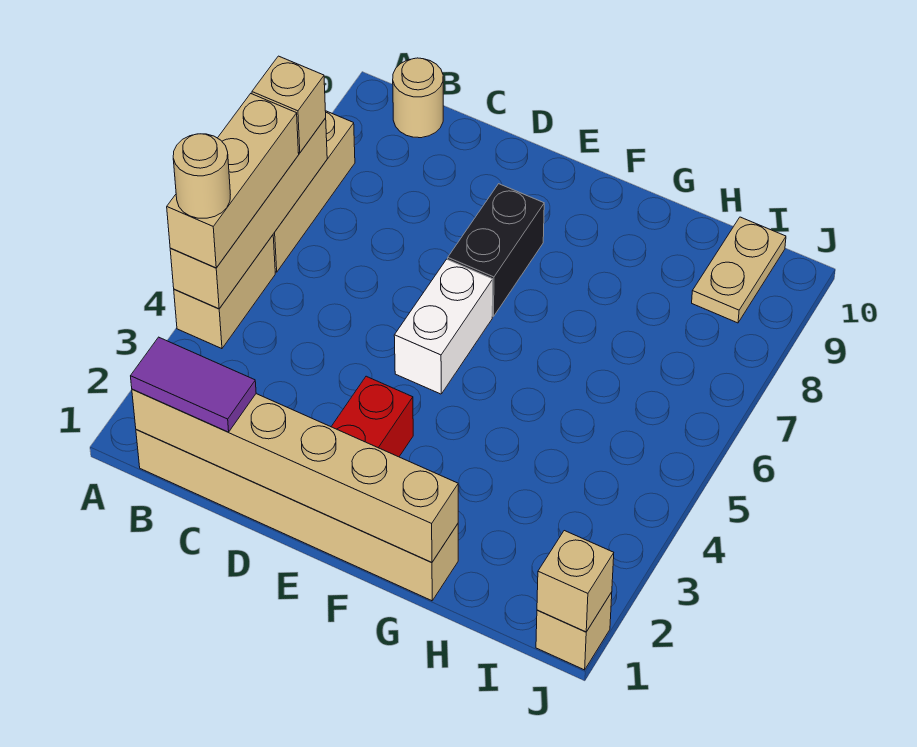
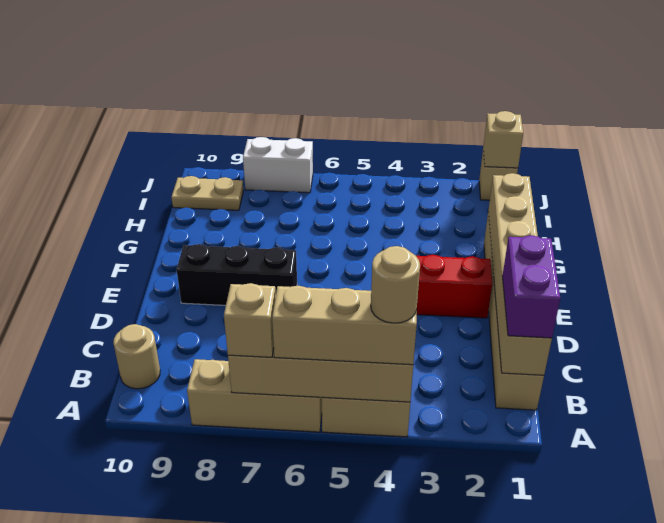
purple tile B1:C1 level 3 -> purple brick B1:C1 level 3
white brick E5:E6 level 1 -> white brick J7:J8 level 1
black brick E7:E8 level 1 -> black brick E7:E9 level 1

